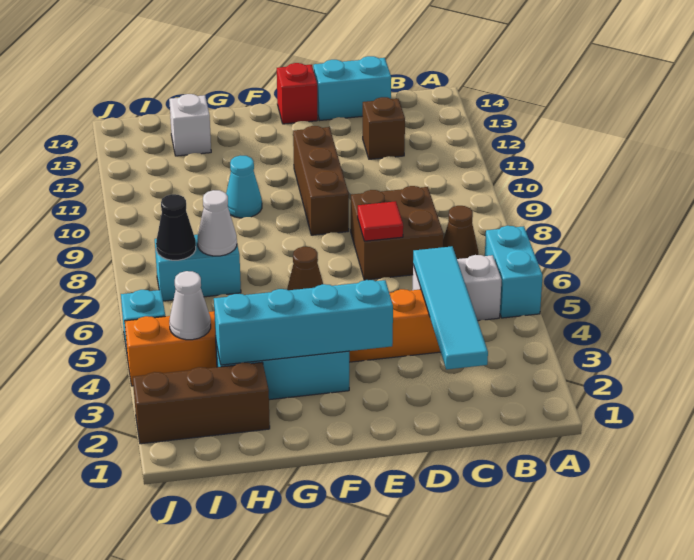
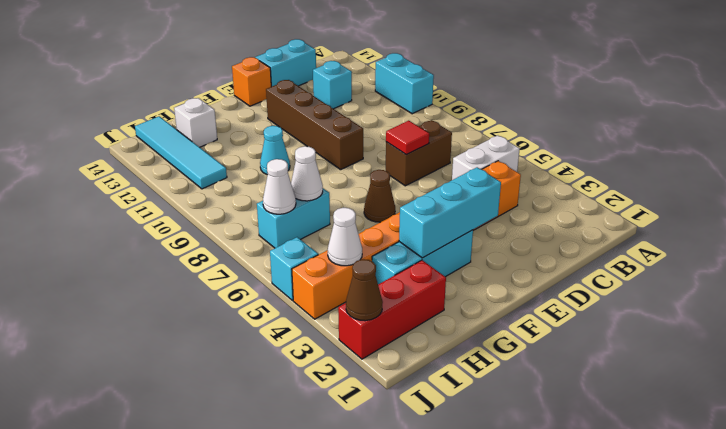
cyan brick A5:A6 level 1 -> cyan brick A10:A11 level 1
brown cone B7 level 1 -> brown cone J2 level 2
cyan tile C2:C5 level 2 -> cyan tile I11:I14 level 1
brown brick C7:D8 level 1 -> brown brick C7:D7 level 1
brown brick C12 level 1 -> cyan brick C12 level 1
cyan brick E3:H3 level 2 -> cyan brick E3:G3 level 2
brown brick E9:E11 level 1 -> brown brick E9:E12 level 1
red brick E14 level 1 -> orange brick E14 level 1
brown brick H2:J2 level 1 -> red brick H2:J2 level 1
black cone I7 level 2 -> white cone I7 level 2

